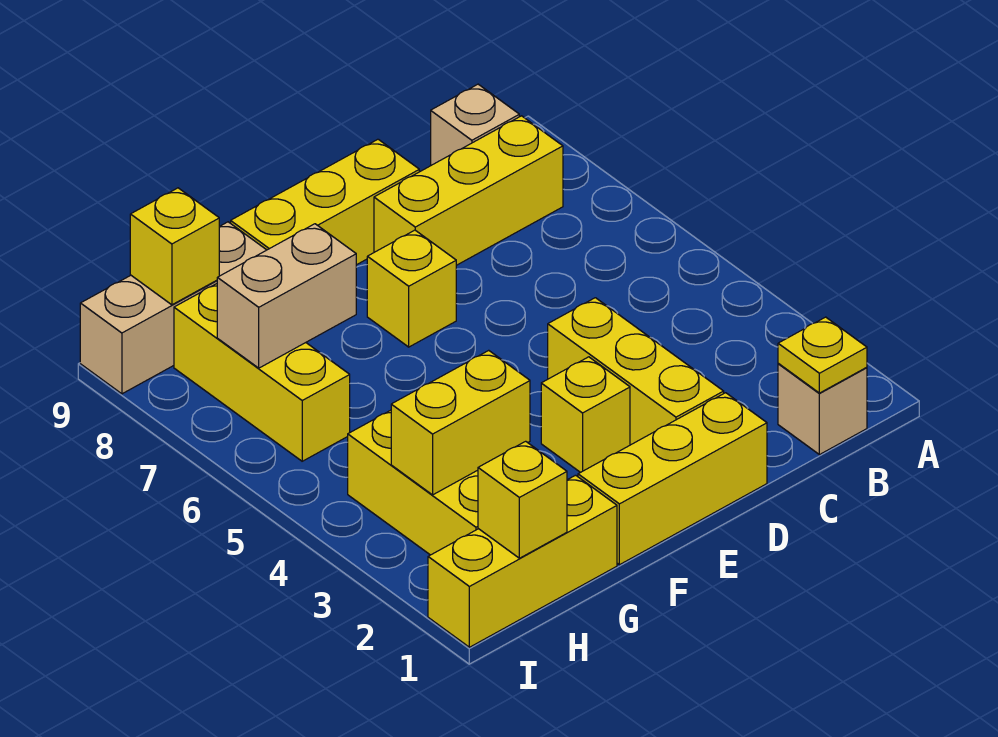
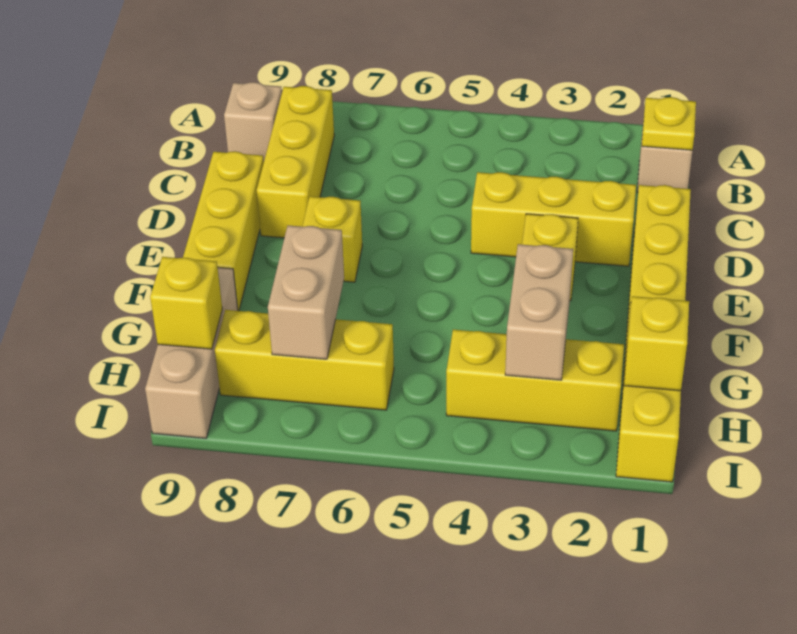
yellow brick G3:H3 level 2 -> tan brick G3:H3 level 2

